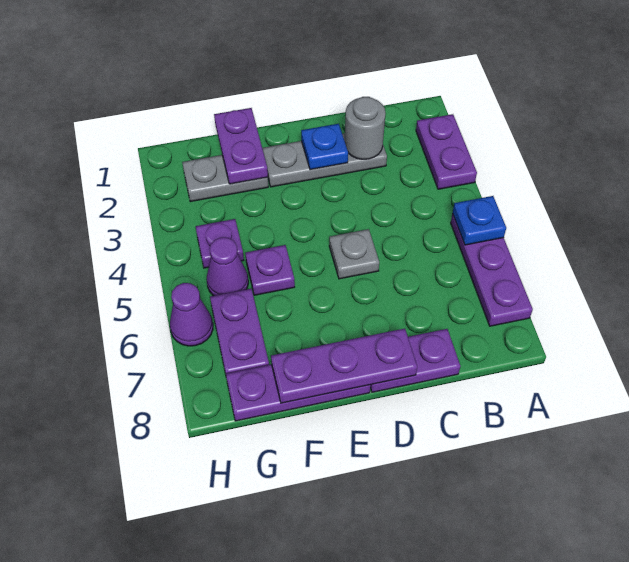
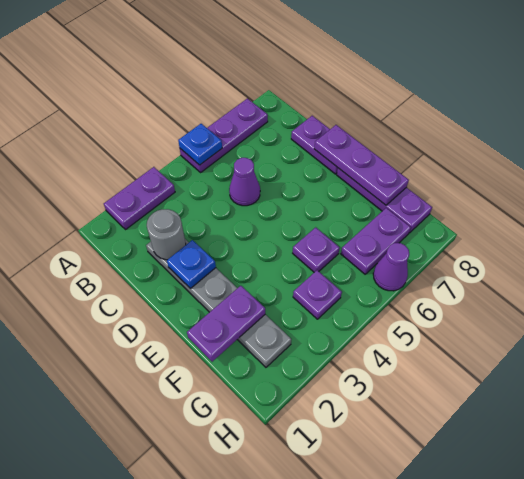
grey plate D5 level 1 -> none
purple cone G5 level 1 -> purple cone C5 level 1

